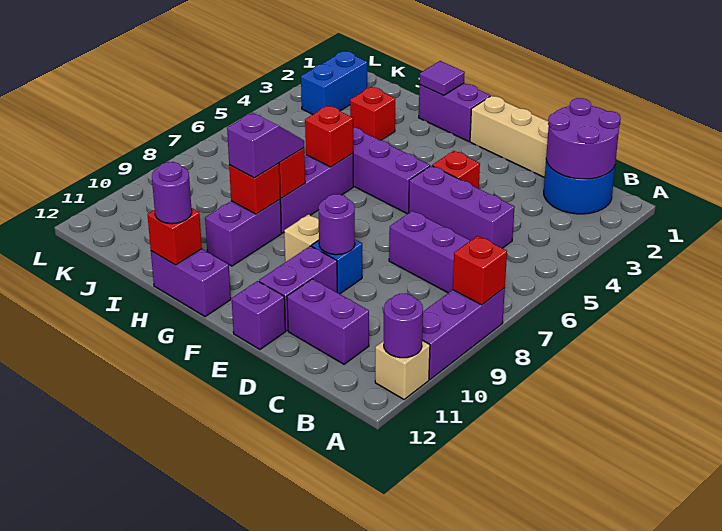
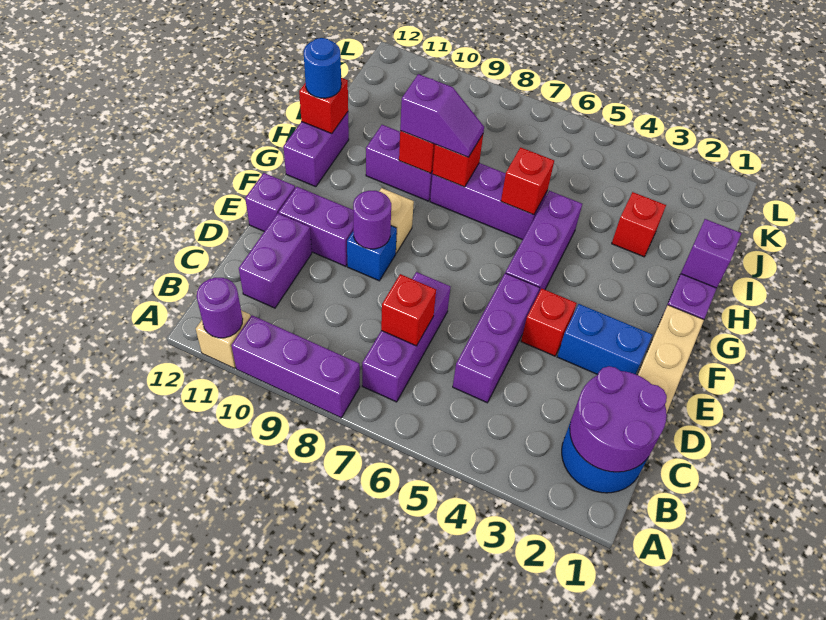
red brick A8 level 2 -> red brick C7 level 2
purple tile H1 level 2 -> purple brick H1 level 2
purple round brick H12 level 3 -> blue round brick H12 level 3
blue brick K2:K3 level 1 -> blue brick E2:E3 level 1

